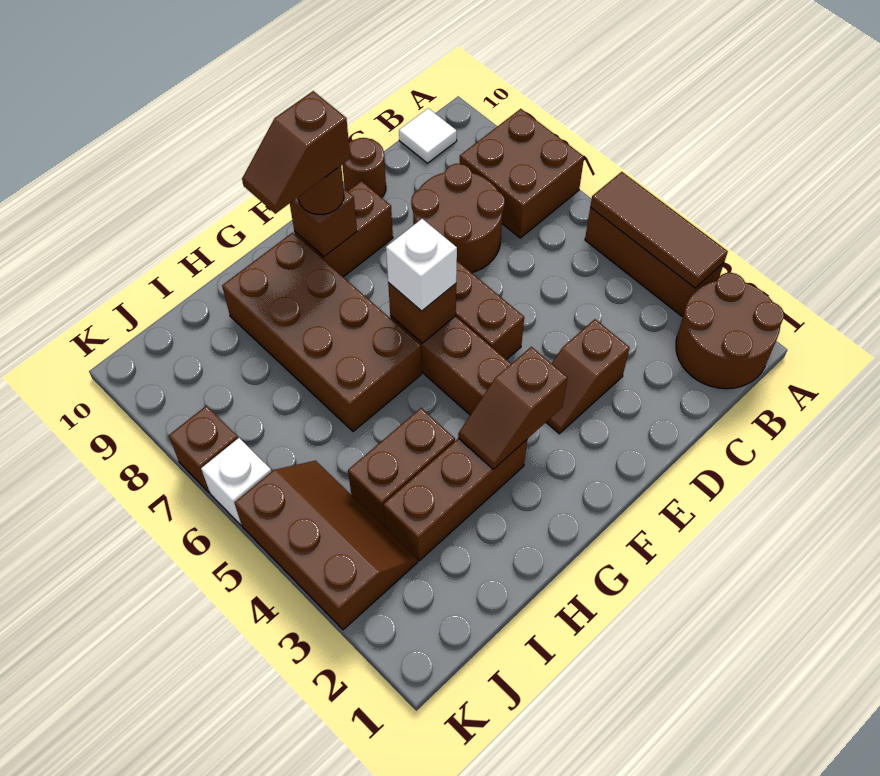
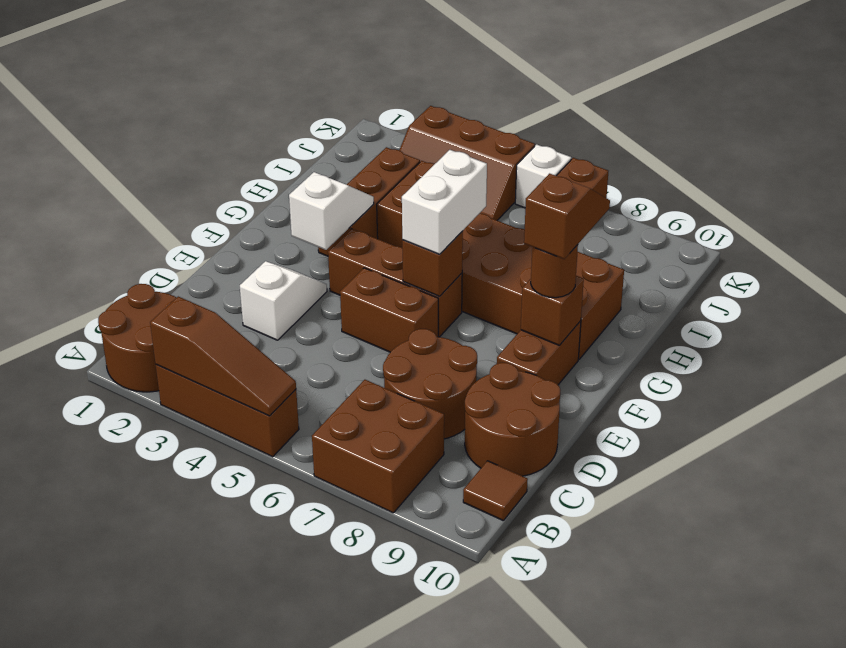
brown tile A3:A5 level 2 -> brown slope A3:A5 level 2 top 3
white tile B10 level 1 -> brown tile B10 level 1
brown slope D3:E3 level 1 top D -> white slope D3:E3 level 1 top D
brown round brick D10 level 1 -> brown round brick C9:D10 level 1
brown slope F3:G3 level 2 top F -> white slope F3:G3 level 2 top F
white brick F6 level 3 -> white brick F6:G6 level 3

